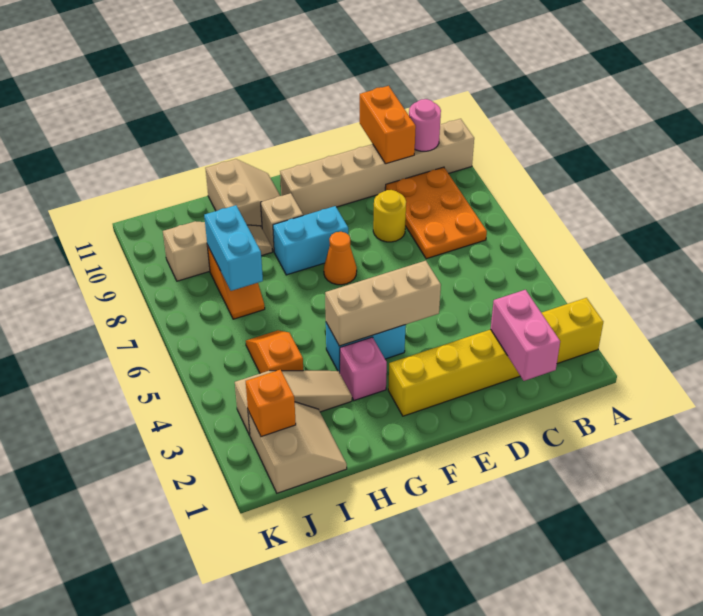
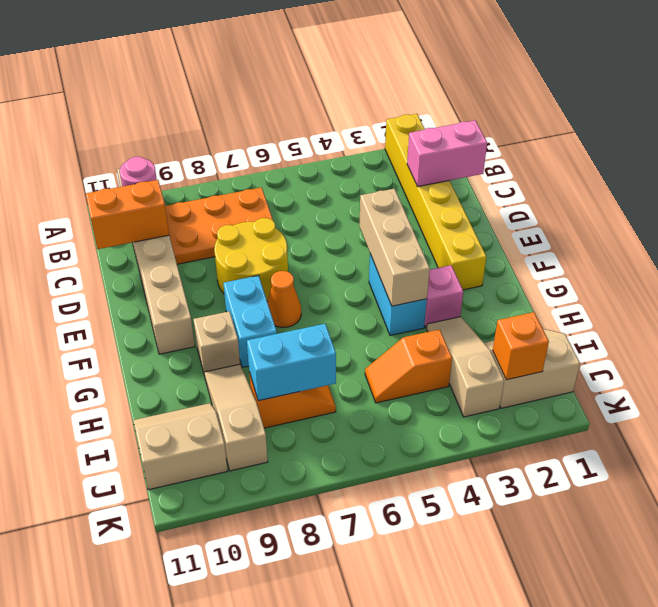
yellow round brick D8 level 1 -> yellow round brick D7:E8 level 1
tan slope G10:H11 level 1 top H -> tan slope I10:J11 level 1 top J

